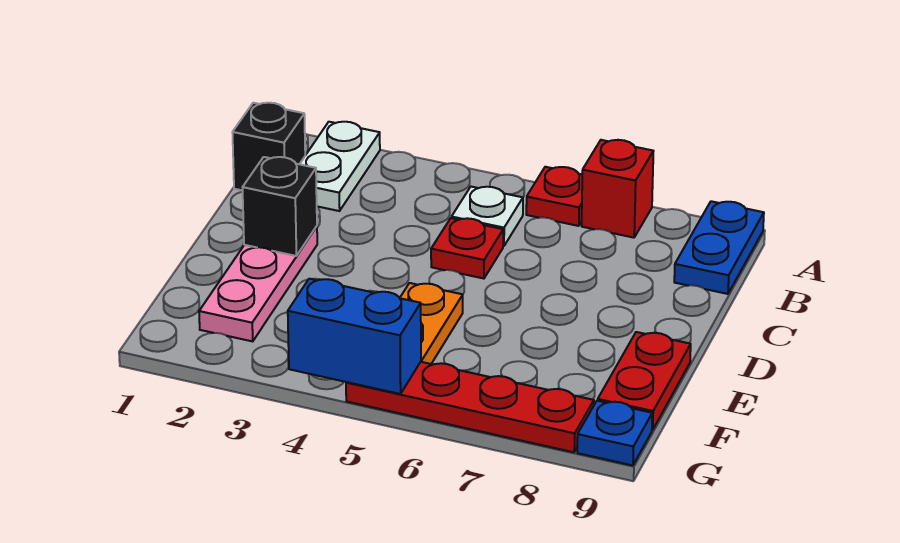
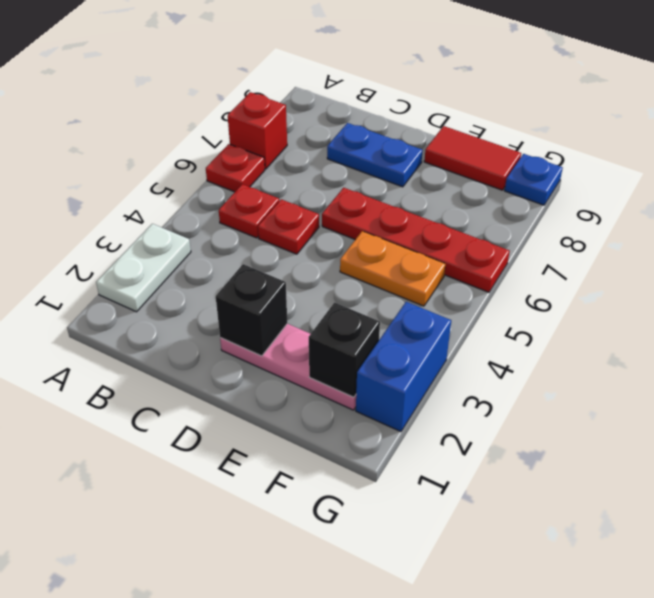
white plate A2:B2 level 1 -> white plate A2:A3 level 1
blue plate A9:B9 level 1 -> blue plate C8:D8 level 1
black brick B1 level 1 -> black brick F2 level 2
white plate B5 level 1 -> red plate B5 level 1
red plate E9:F9 level 1 -> red tile E9:F9 level 1
blue brick G4:G5 level 2 -> blue brick G2:G3 level 1
red plate G5:G8 level 1 -> red plate D6:G6 level 1

